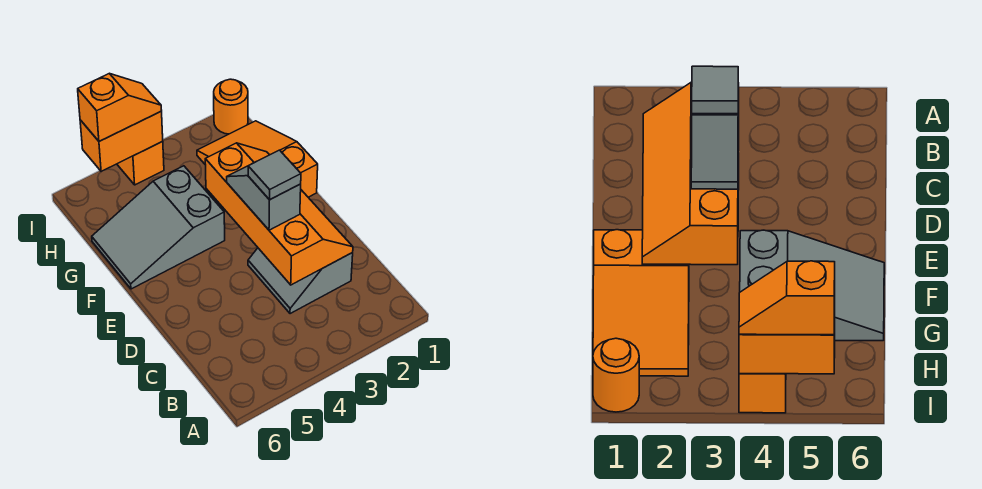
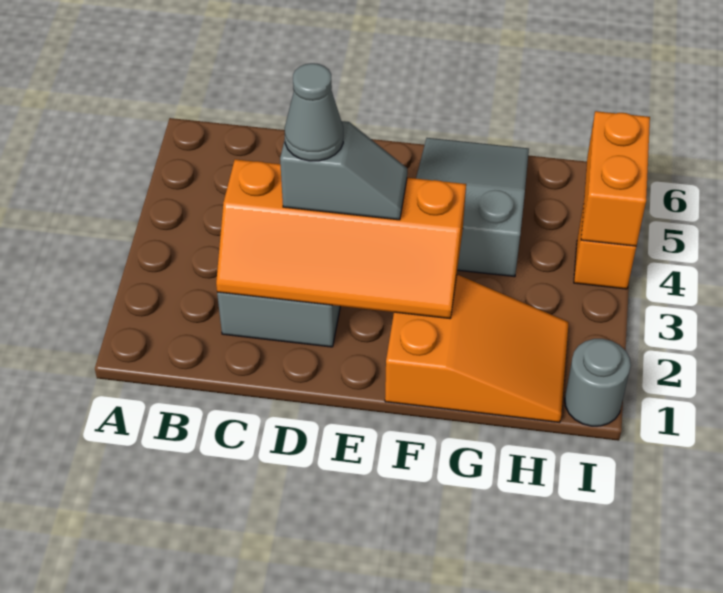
grey tile D3 level 4 -> grey cone D3 level 4
orange round brick I1 level 1 -> grey round brick I1 level 1
orange slope I4:I5 level 3 top 5 -> none

